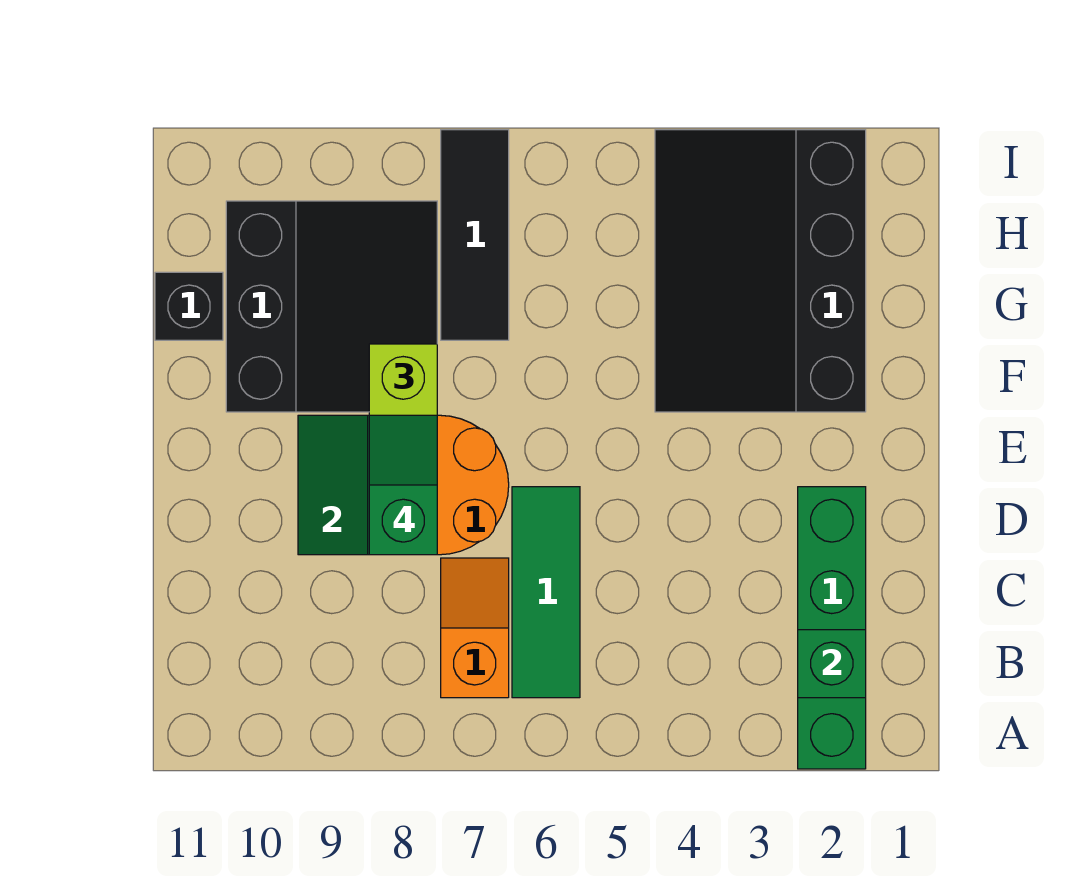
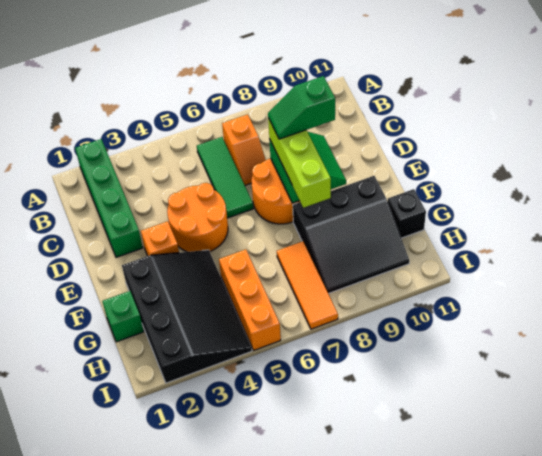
green brick B2 level 2 -> green brick G1 level 1
none -> orange round brick D4:E5 level 1
green slope D8:E8 level 4 top D -> green slope D8:D9 level 4 top 9
none -> orange brick E3 level 1
black slope F8:H10 level 1 top 10 -> black slope F8:H10 level 1 top F
none -> orange brick G5:I5 level 1
black tile G7:I7 level 1 -> orange tile G7:I7 level 1

